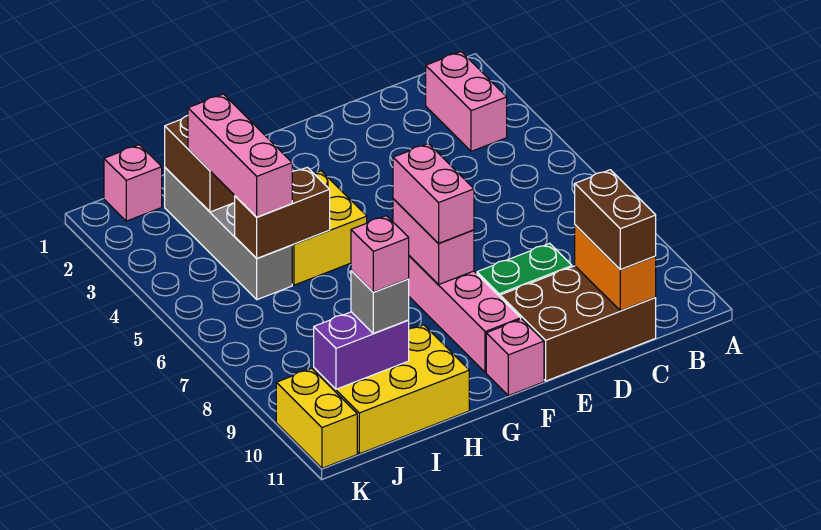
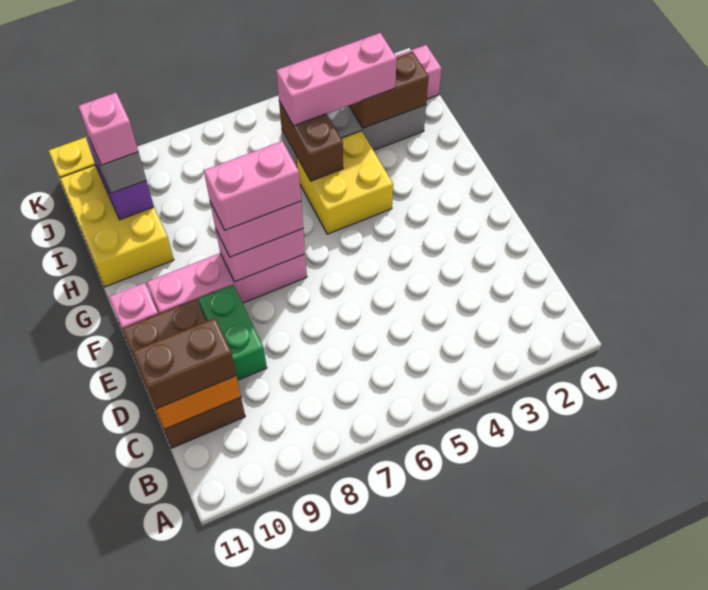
pink brick B2:B3 level 1 -> pink brick F7:F8 level 4

